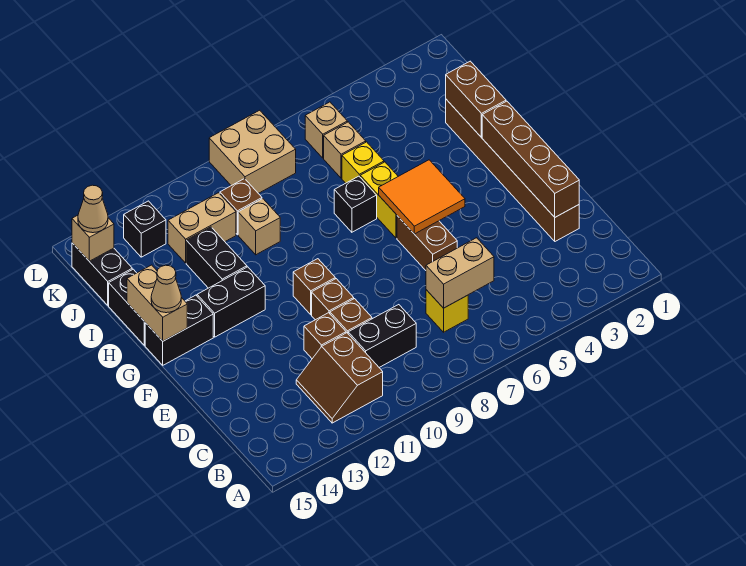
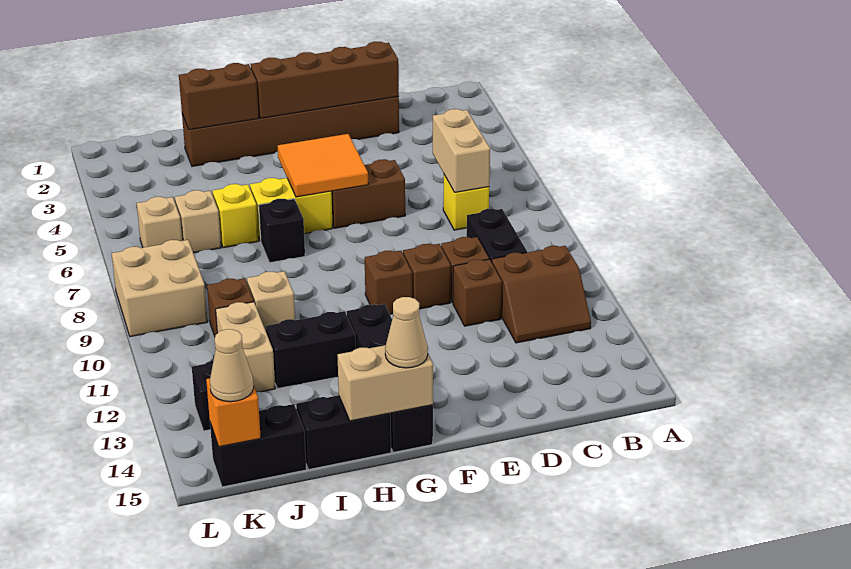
tan brick K15 level 2 -> orange brick K15 level 2

